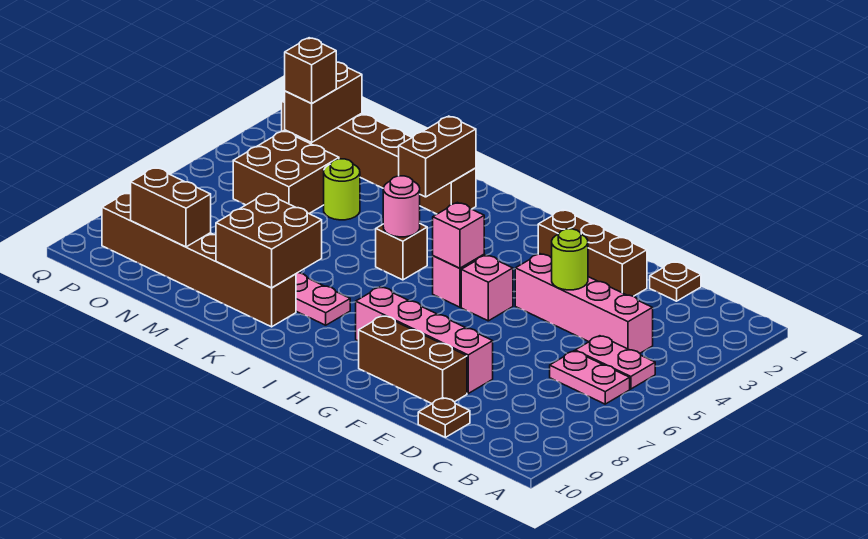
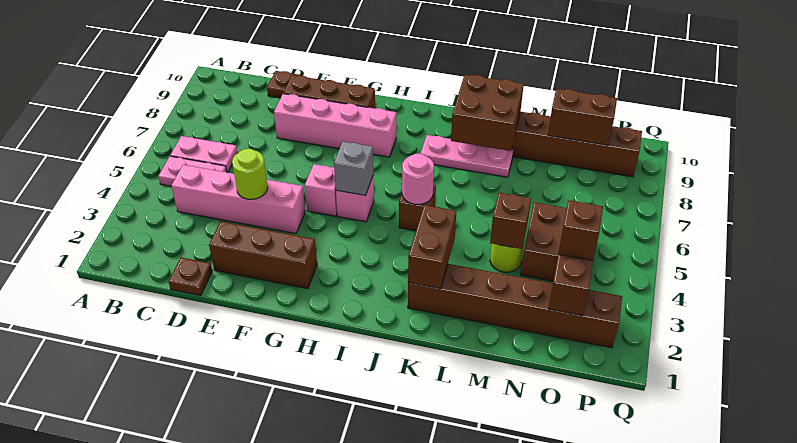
pink brick H5 level 2 -> grey brick H5 level 2
none -> brown brick M4 level 2

